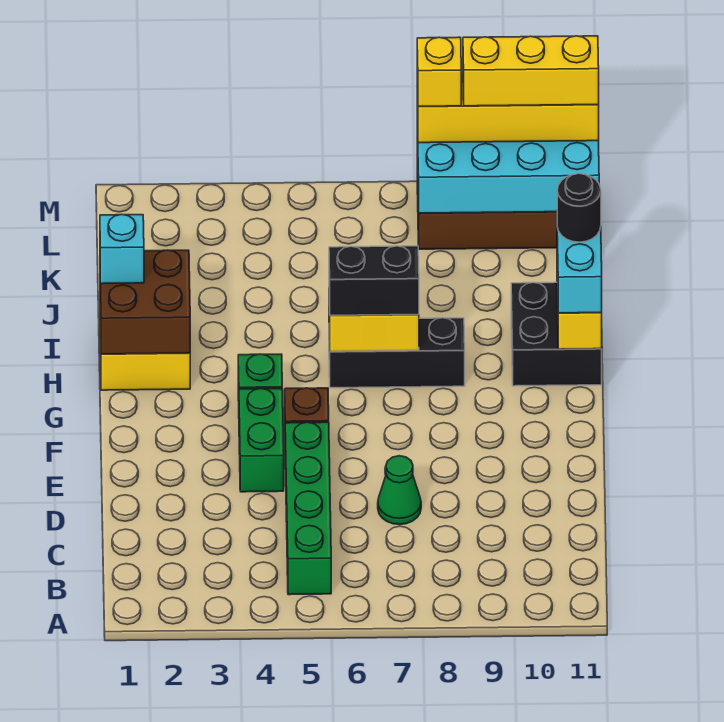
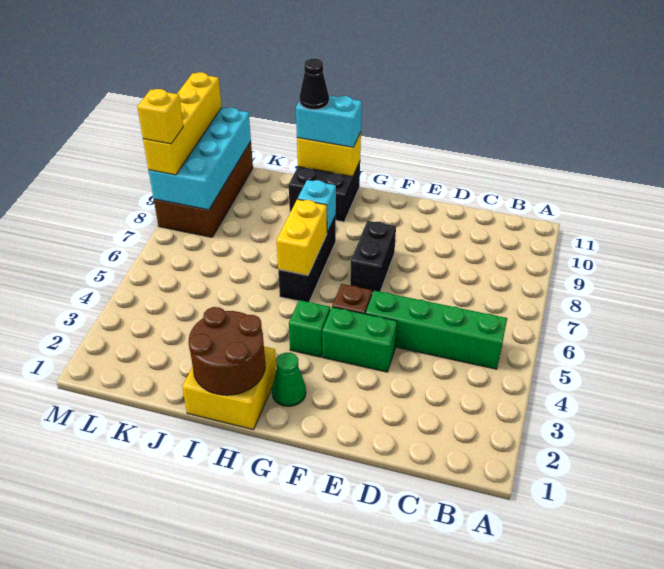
green cone D7 level 1 -> green cone G2 level 1
brown brick H1:I2 level 2 -> brown round brick H1:I2 level 2
black brick H6:H7 level 3 -> black brick F7:F8 level 1
cyan brick I1 level 3 -> cyan brick H8 level 2
black round brick I11 level 4 -> black cone I11 level 4
yellow brick M9:M11 level 4 -> none

